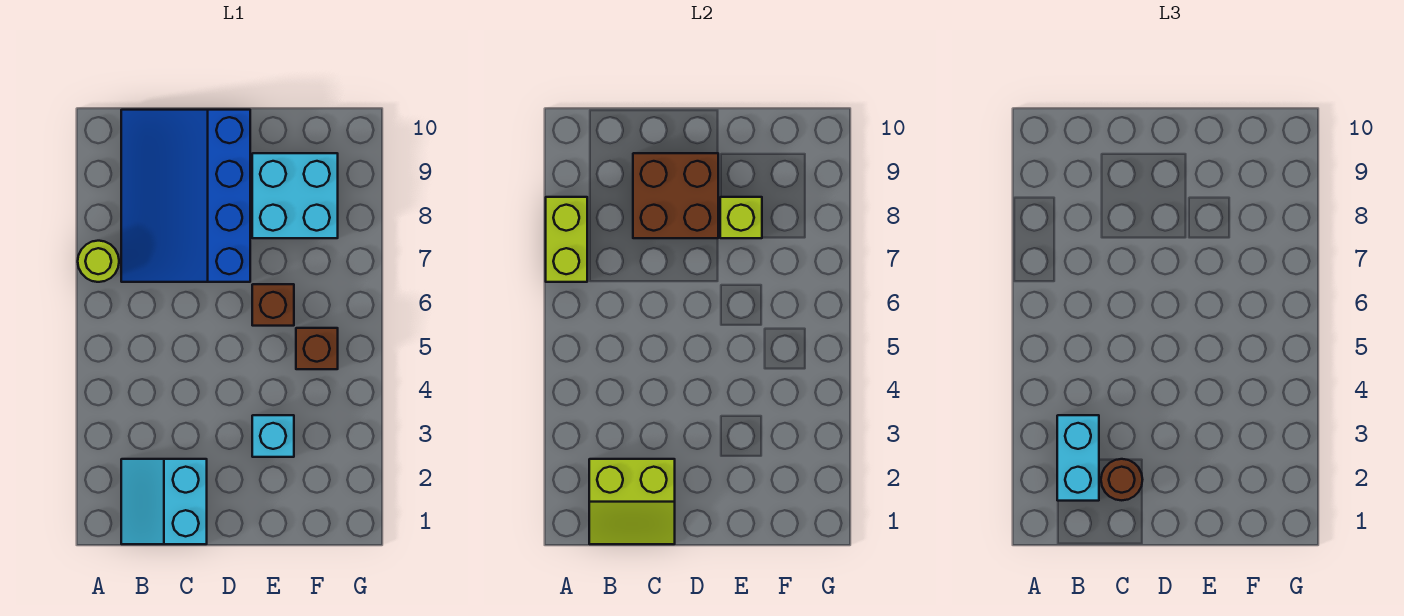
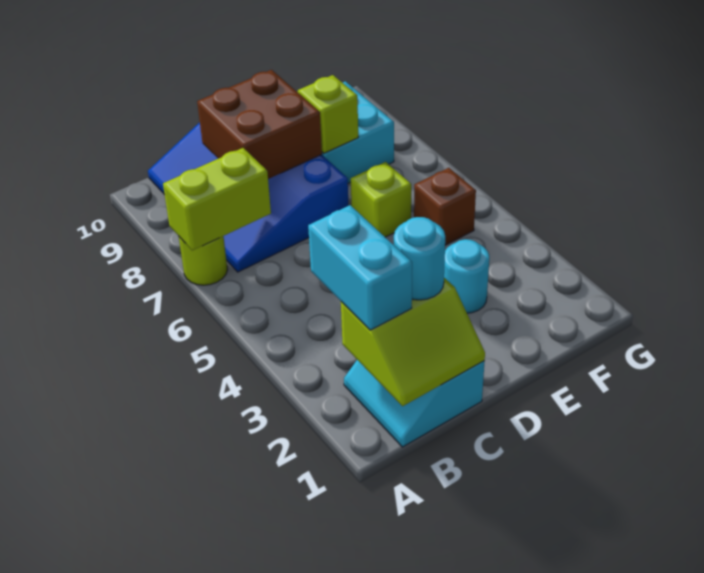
lime brick A7:A8 level 2 -> lime brick A7:B7 level 2
brown round brick C2 level 3 -> cyan round brick C2 level 3
cyan brick E3 level 1 -> cyan round brick E3 level 1
brown brick E6 level 1 -> lime brick E6 level 1

